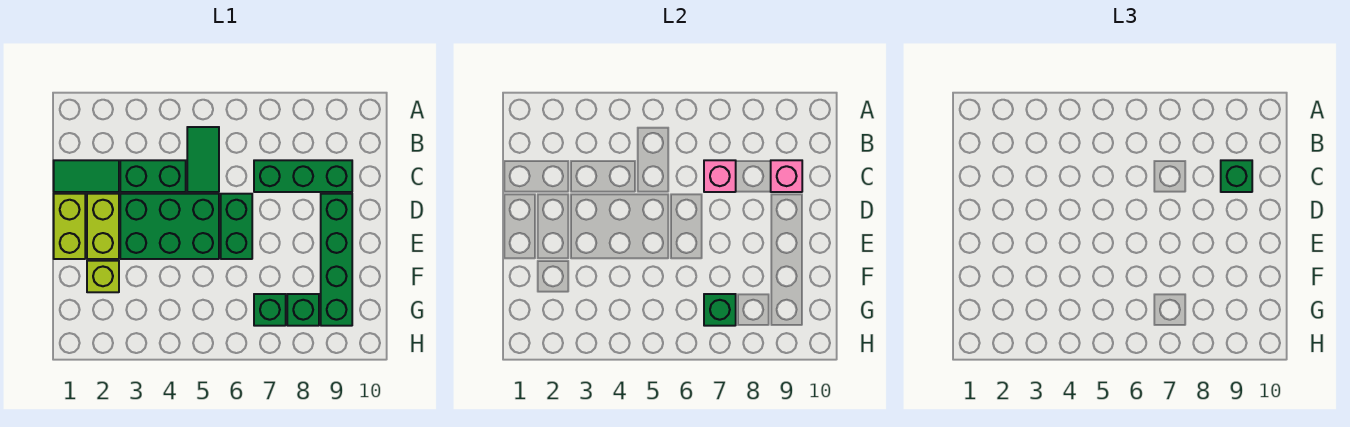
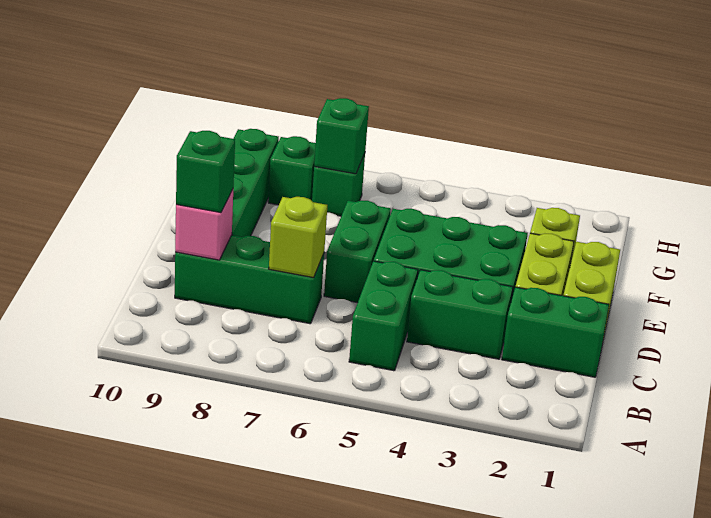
green tile B5:C5 level 1 -> green brick B5:C5 level 1
green tile C1:C2 level 1 -> green brick C1:C2 level 1
pink brick C7 level 2 -> lime brick C7 level 2

